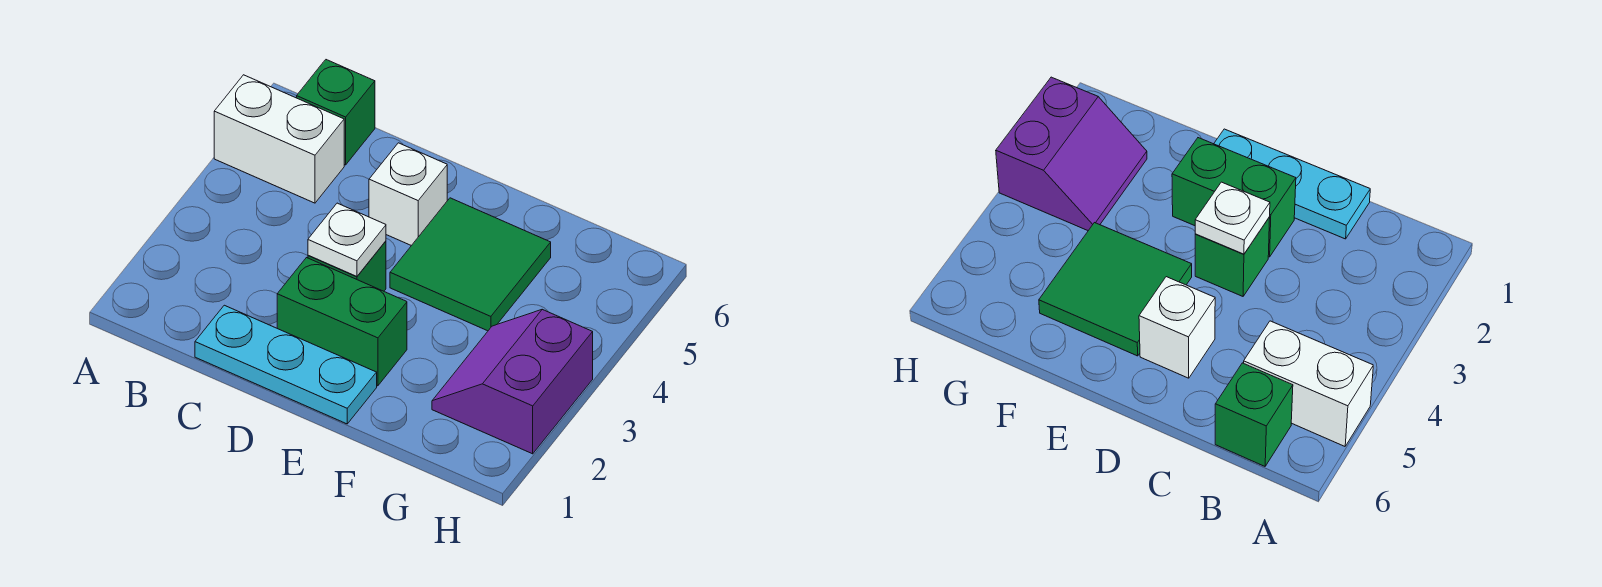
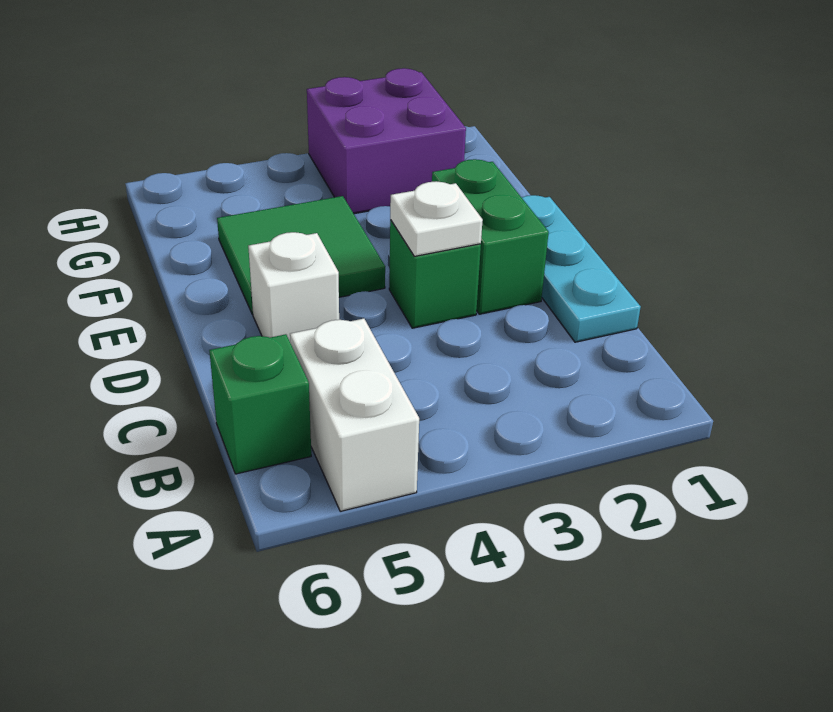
purple slope G2:H3 level 1 top H -> purple brick G2:H3 level 1

